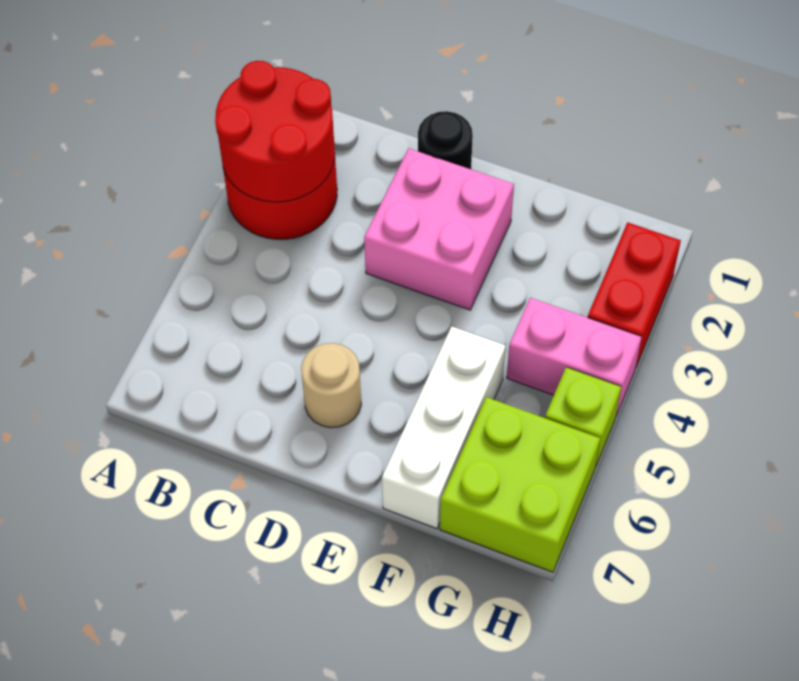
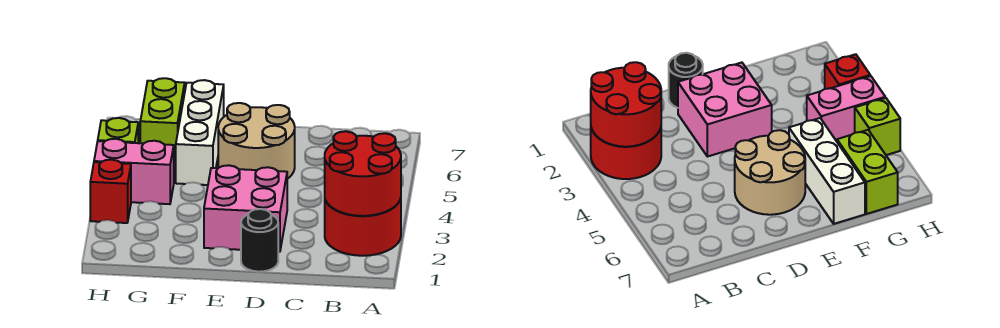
tan round brick D6 level 1 -> tan round brick D5:E6 level 1
lime brick G6:H7 level 1 -> lime brick G6:G7 level 1
red brick H2:H3 level 1 -> red brick H3 level 1

